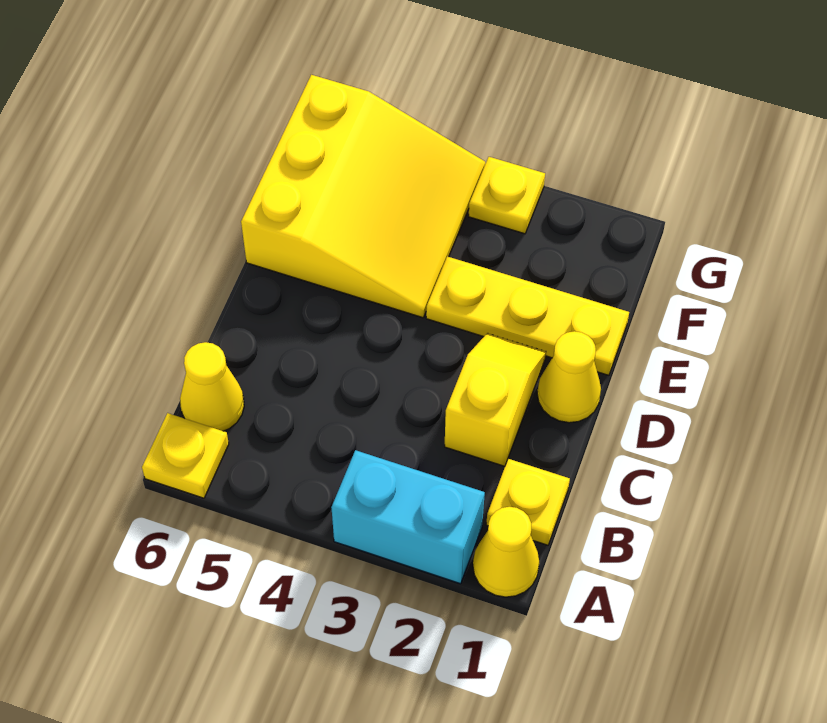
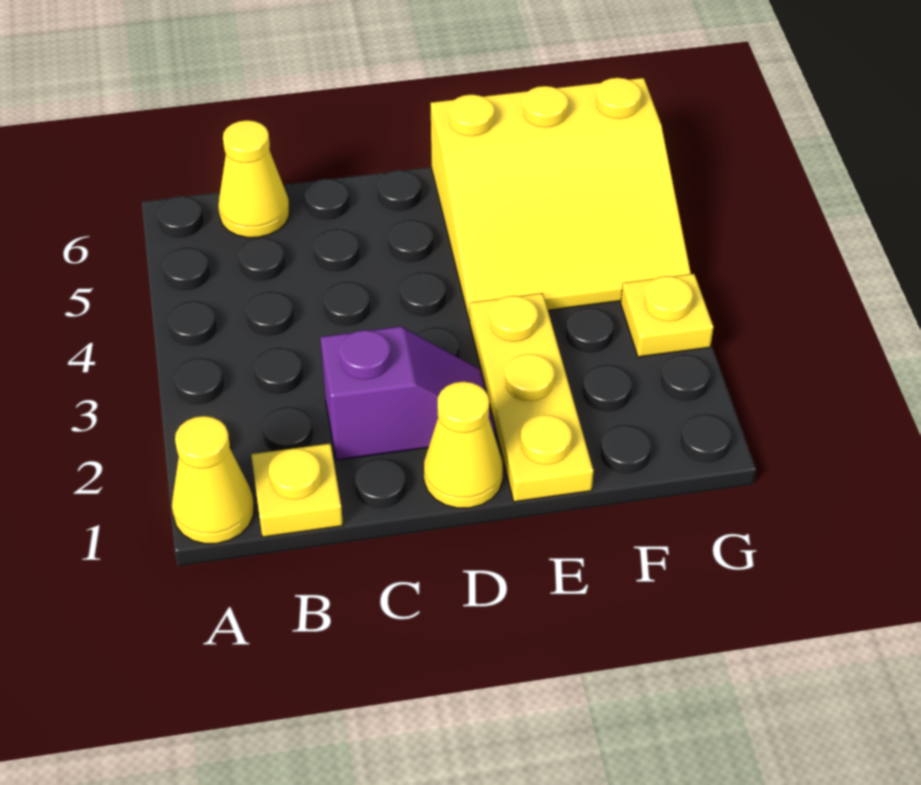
cyan brick A2:A3 level 1 -> none
yellow plate A6 level 1 -> none
yellow slope C2:D2 level 1 top C -> purple slope C2:D2 level 1 top C

